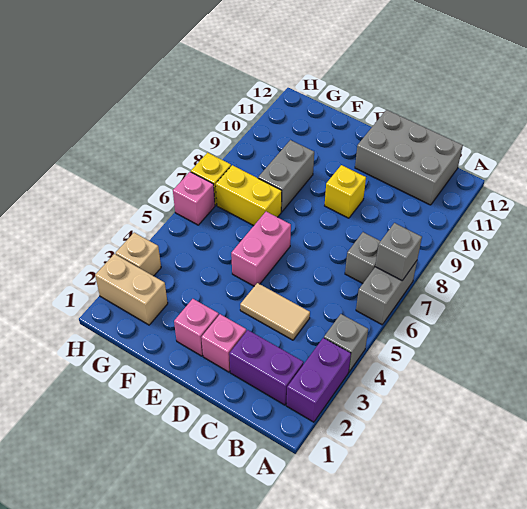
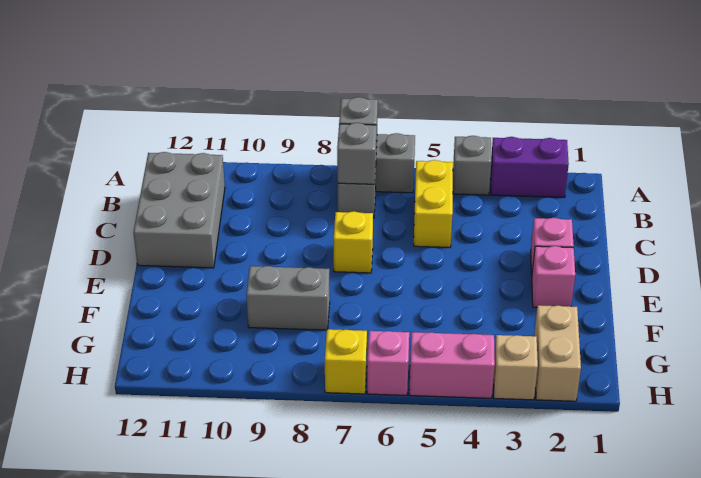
purple brick B2:C2 level 1 -> none
none -> grey brick B7 level 2
tan tile C4:D4 level 1 -> none
yellow brick D9 level 1 -> yellow brick D7 level 1
pink brick E5:E6 level 1 -> pink brick H4:H5 level 1
yellow brick F7:G7 level 1 -> yellow brick B5:C5 level 1

